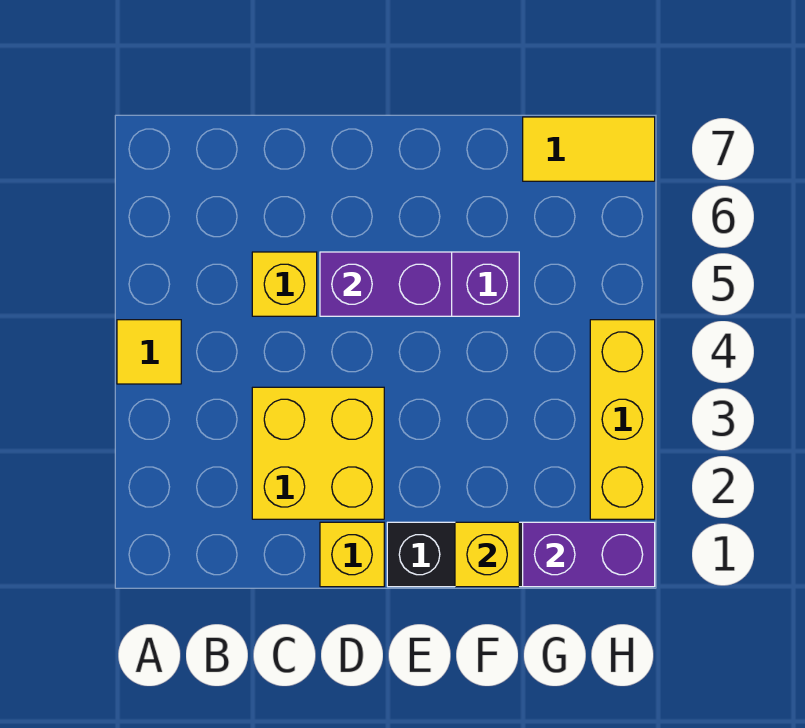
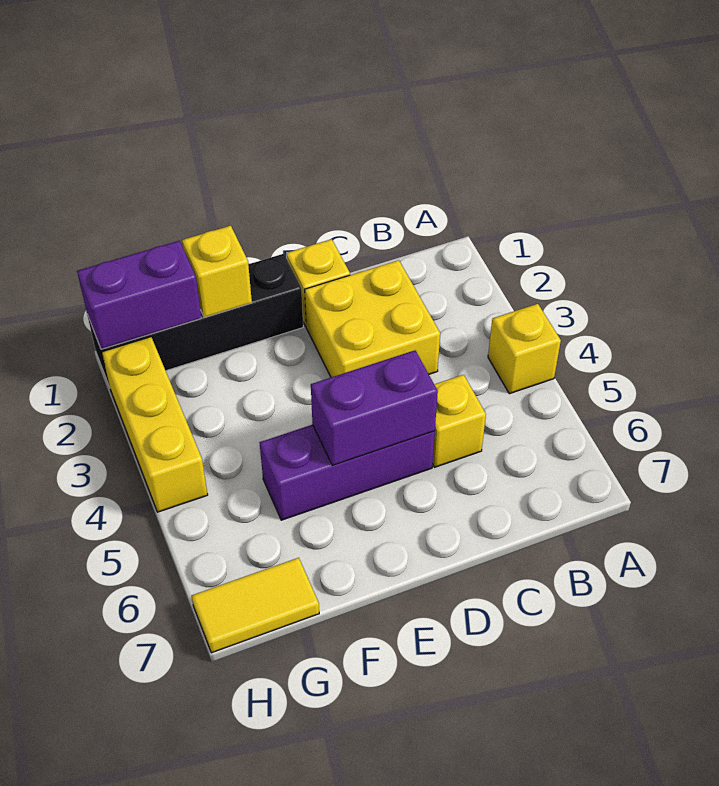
yellow tile A4 level 1 -> yellow brick A4 level 1

